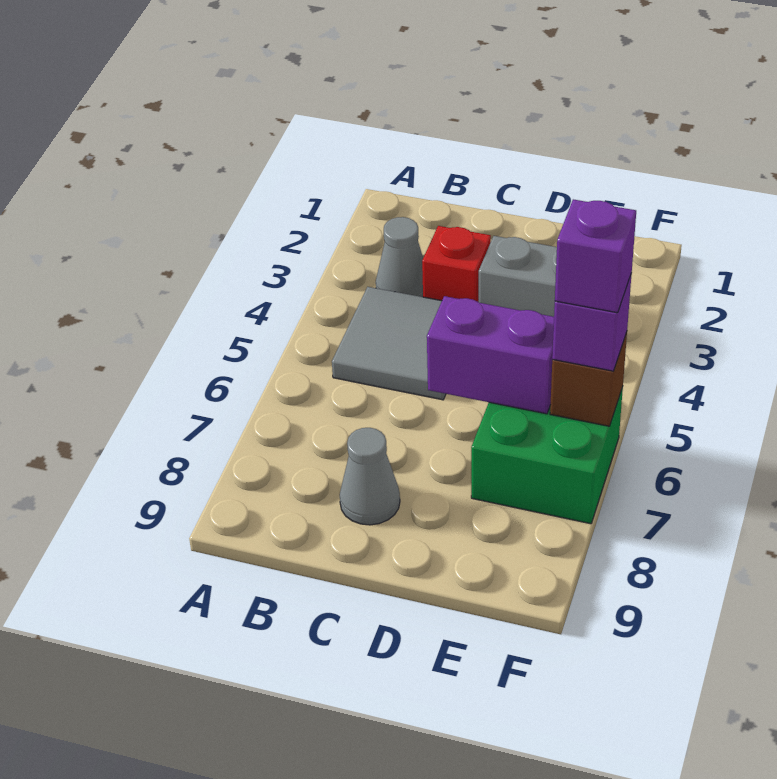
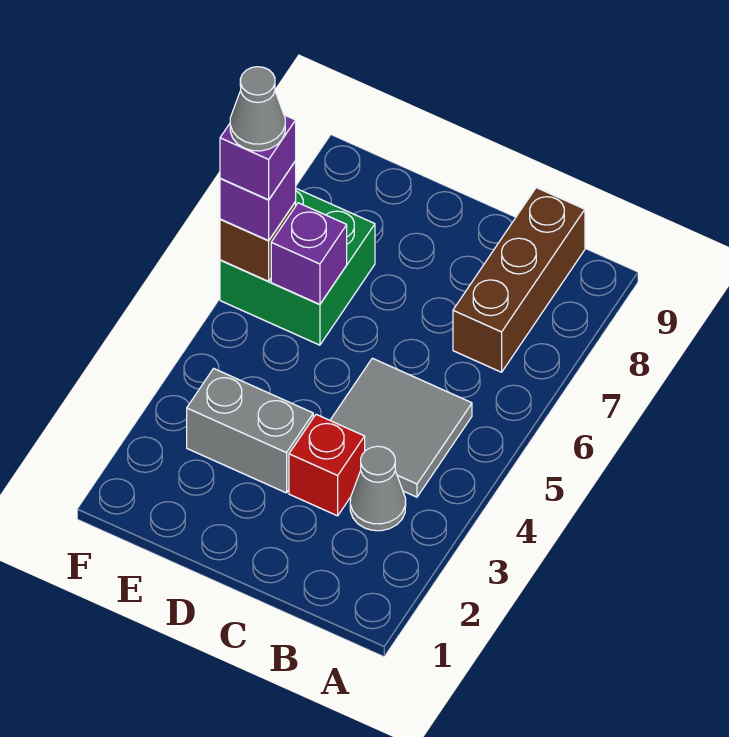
none -> brown brick B7:B9 level 1
grey cone C8 level 1 -> grey cone F6 level 5
purple brick D6:E6 level 2 -> purple brick E6 level 2

